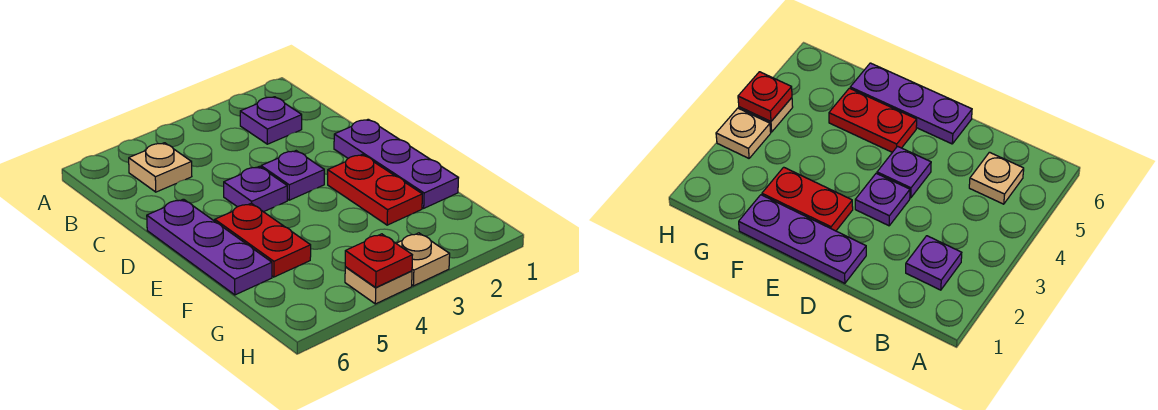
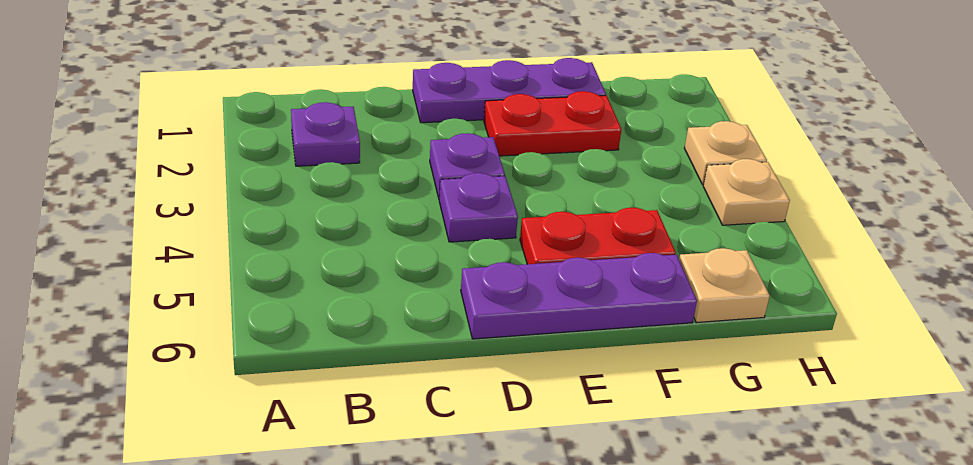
tan plate B5 level 1 -> tan plate G6 level 1
red plate H4 level 2 -> none

